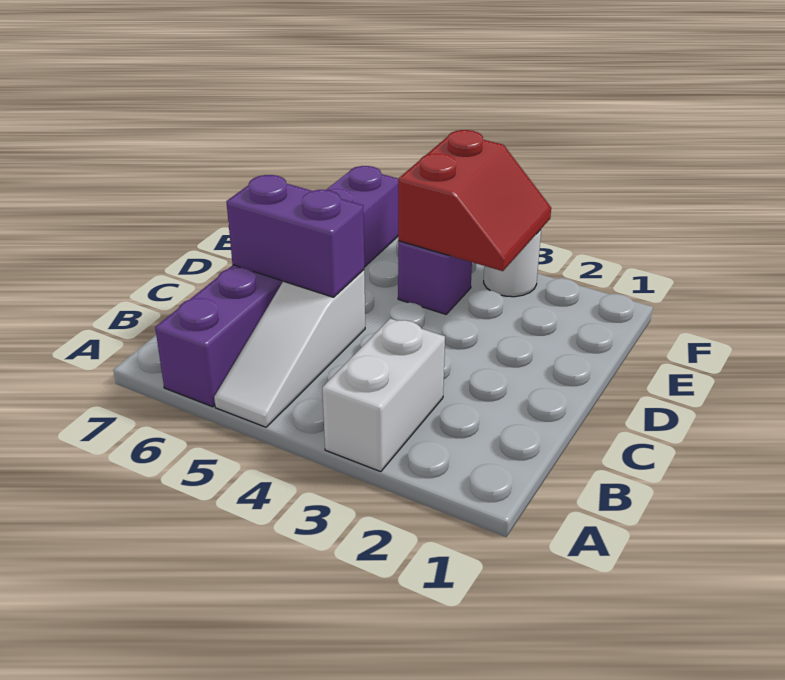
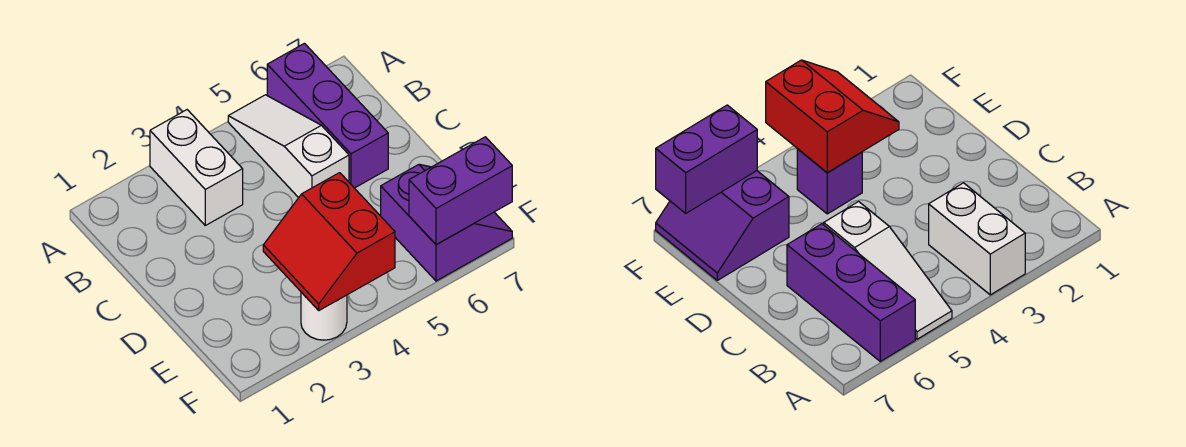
purple brick C5:C6 level 2 -> purple brick F6:F7 level 2

